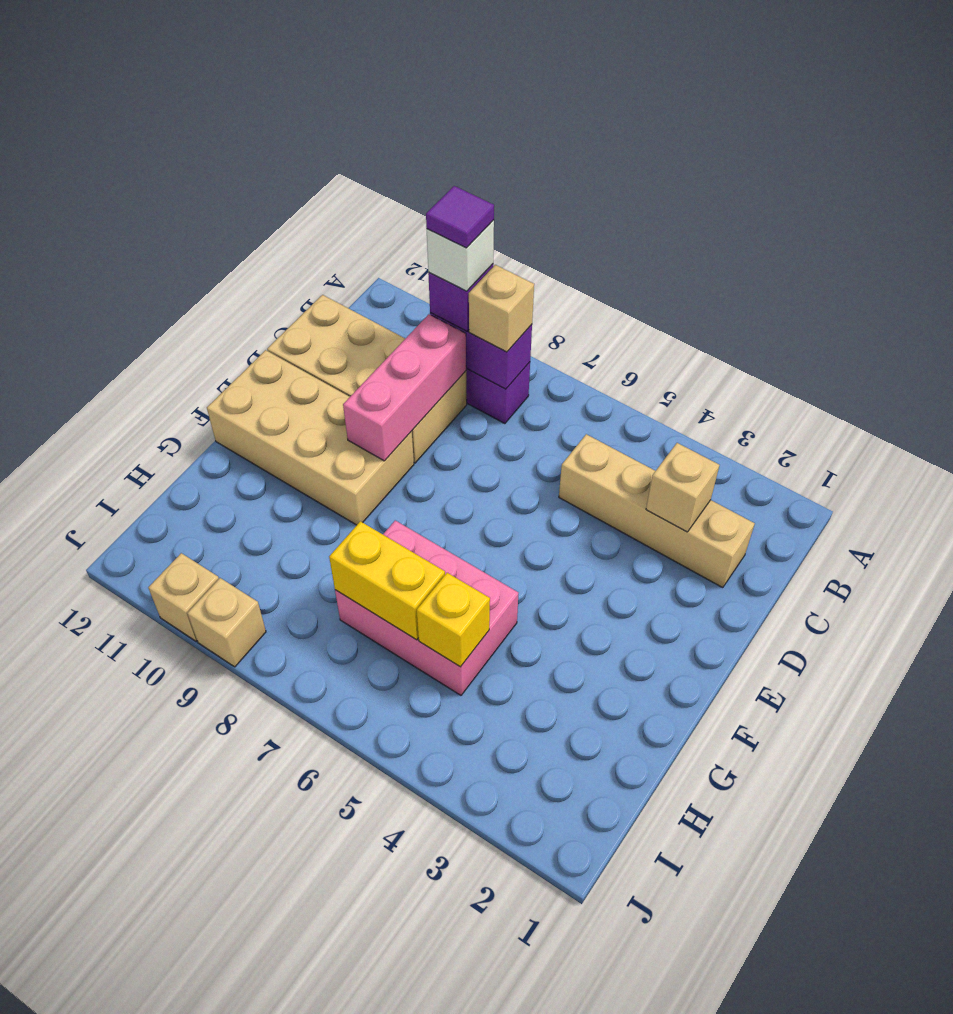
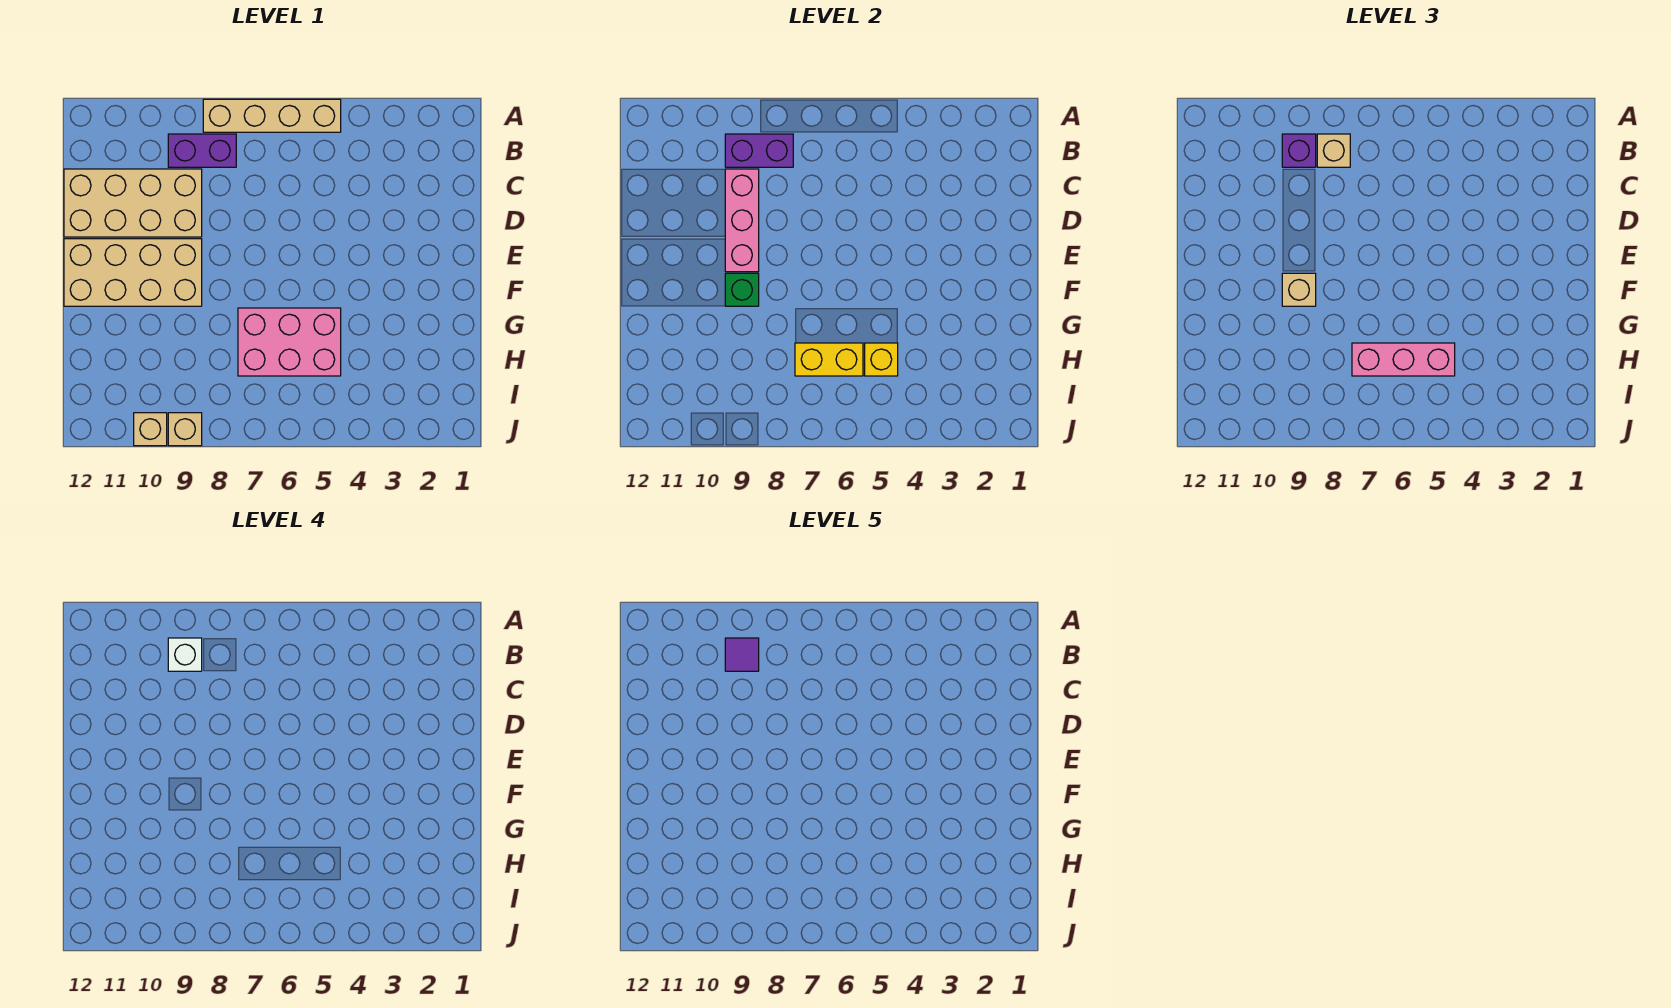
tan brick C2:C5 level 1 -> tan brick A5:A8 level 1
tan brick C3 level 2 -> tan brick F9 level 3
none -> green brick F9 level 2
none -> pink brick H5:H7 level 3

